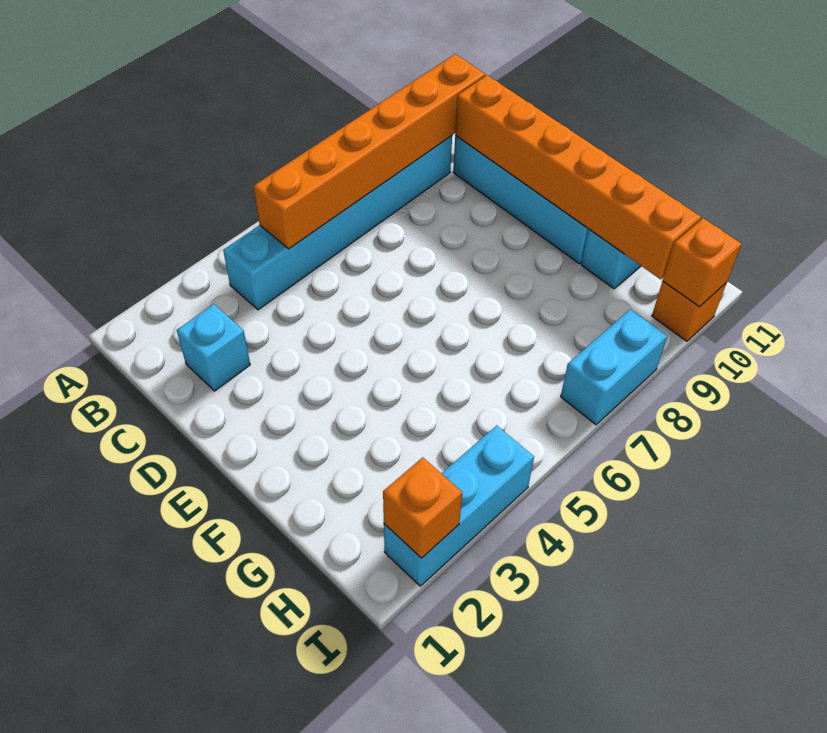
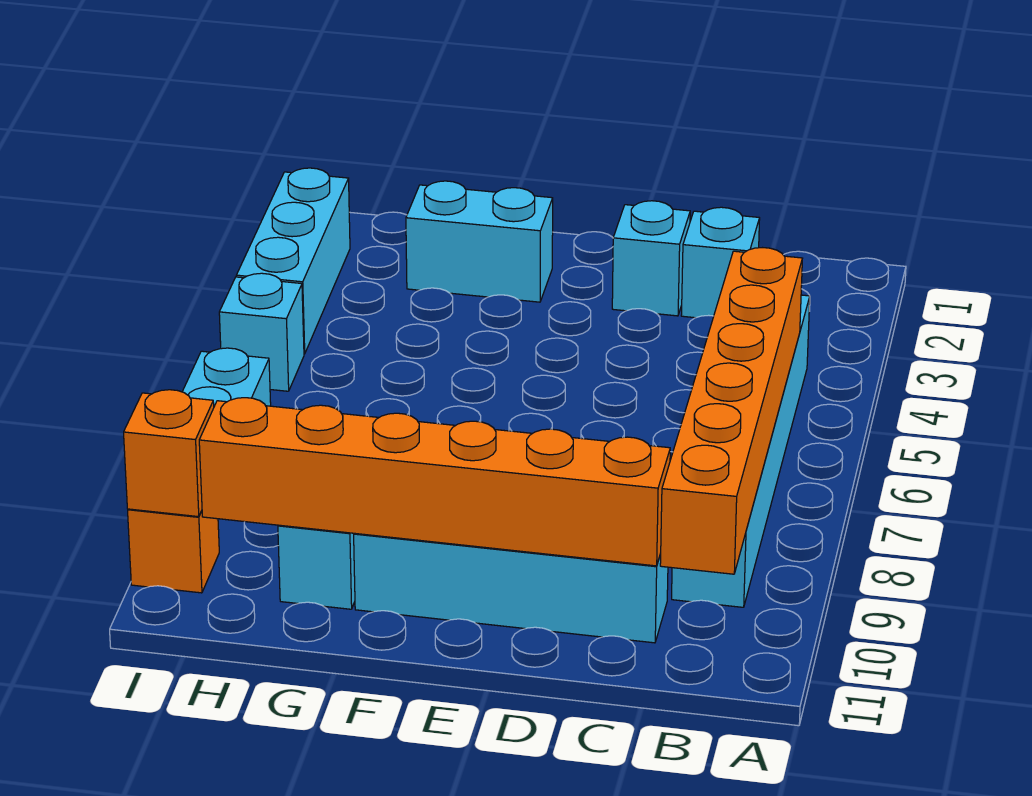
none -> cyan brick D2 level 1
none -> cyan brick F2:G2 level 1
orange brick I2 level 2 -> none
none -> cyan brick I5 level 1

